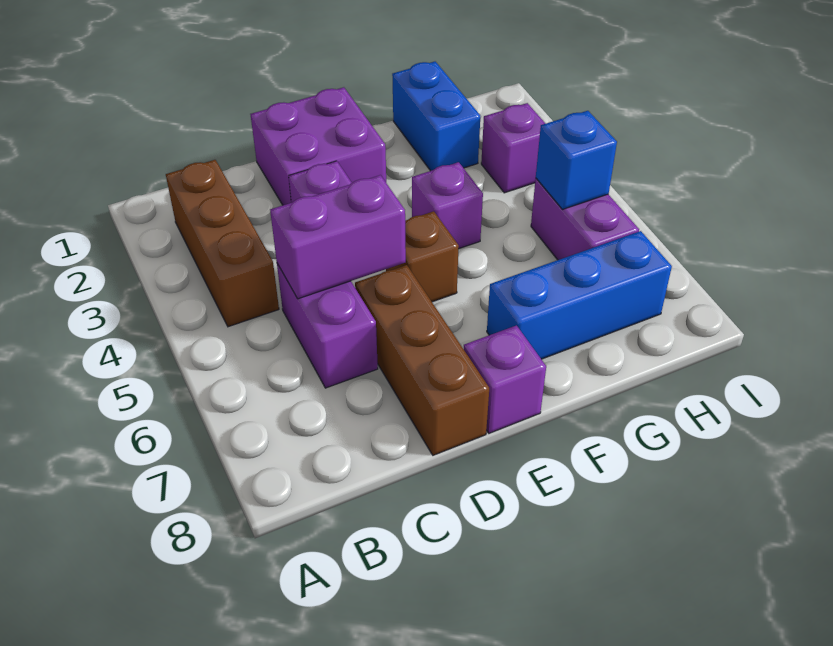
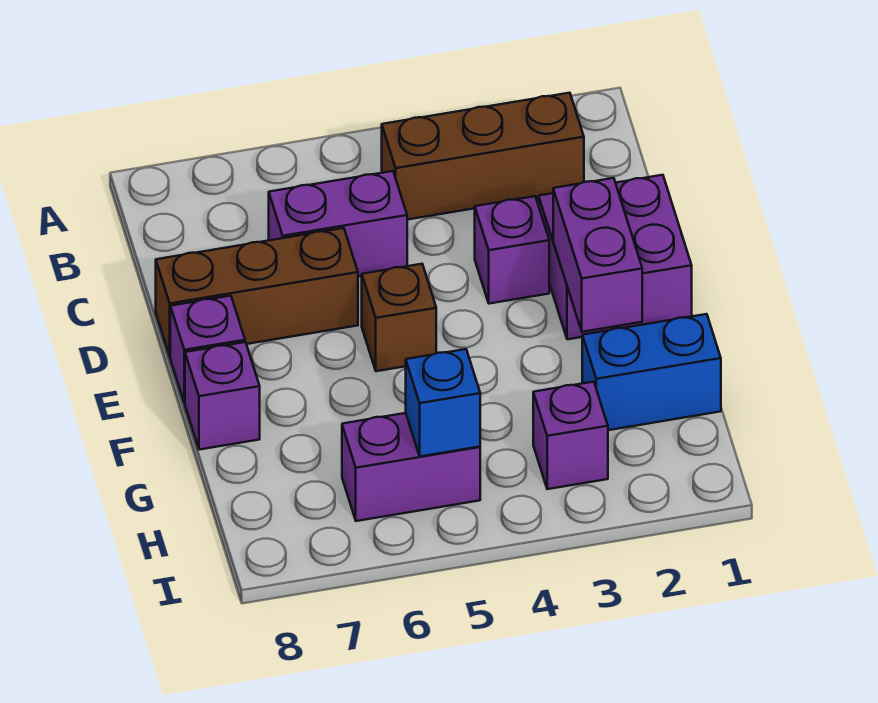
purple brick C5:D5 level 2 -> purple brick E2:F2 level 2
purple brick F4 level 1 -> purple brick F8 level 1
blue brick F7:H7 level 1 -> none

